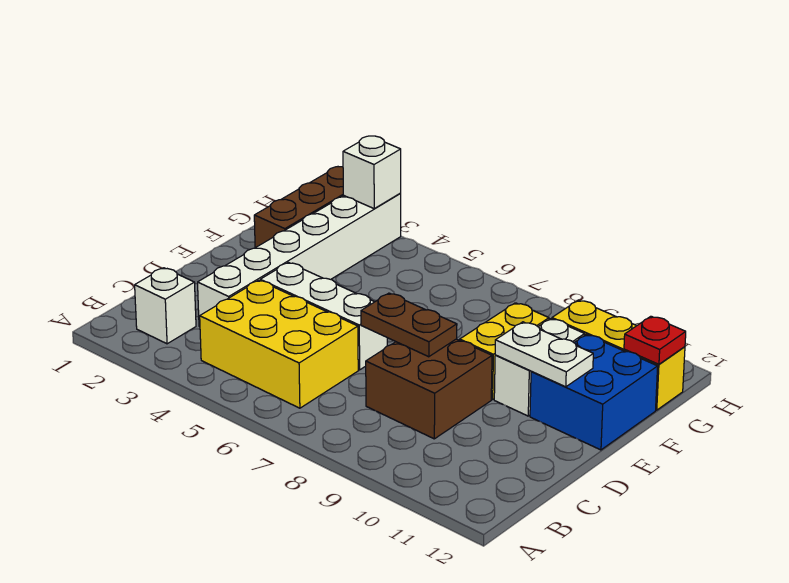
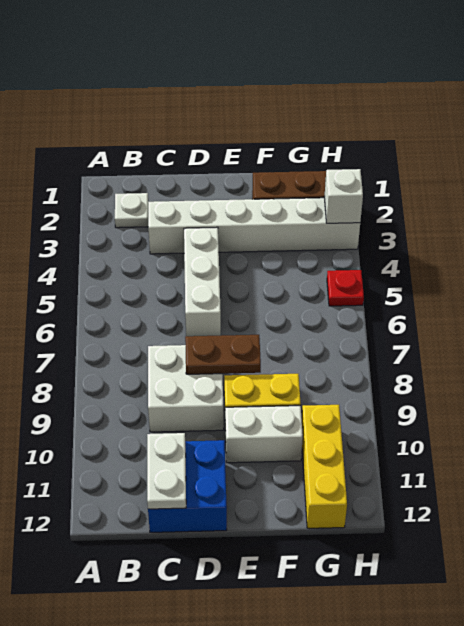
white brick B2 level 1 -> white plate B2 level 1
yellow brick B4:C6 level 1 -> none
brown brick C8:D9 level 1 -> white brick C8:D9 level 1
brown plate D7:D8 level 2 -> brown plate D8:E8 level 2
white plate E10:E11 level 2 -> white plate C11:C12 level 2
blue brick E11:F12 level 1 -> blue brick C11:D12 level 1
red plate G12 level 2 -> red plate H5 level 1

